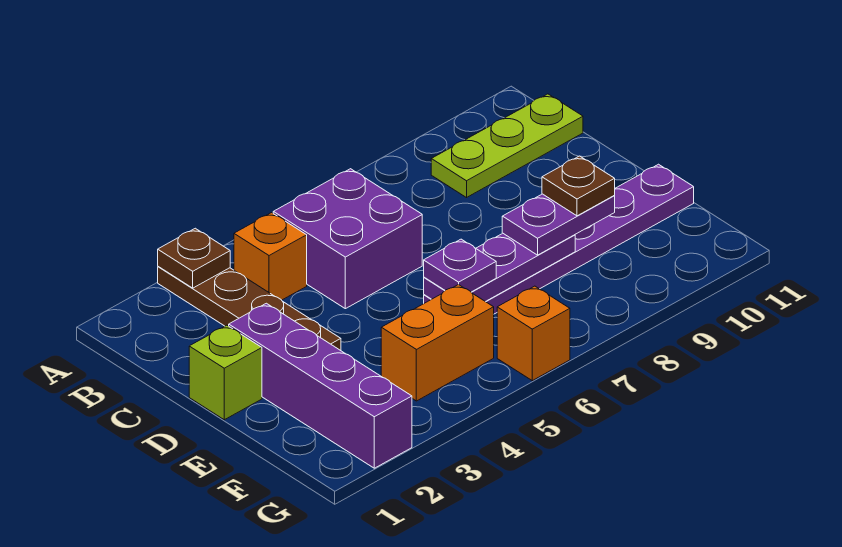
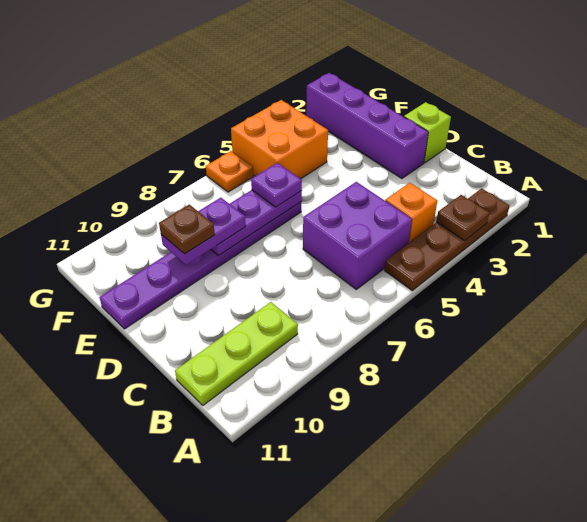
brown plate A3:D3 level 1 -> brown plate A2:A5 level 1
orange brick F4:F5 level 1 -> orange brick F4:G5 level 1
orange brick G6 level 1 -> orange plate G6 level 1

